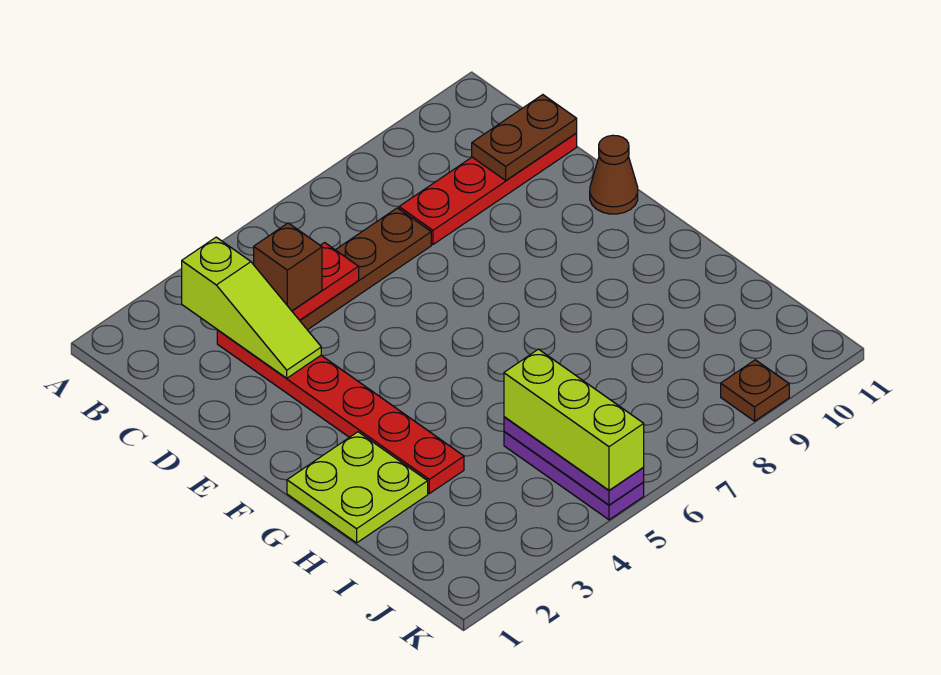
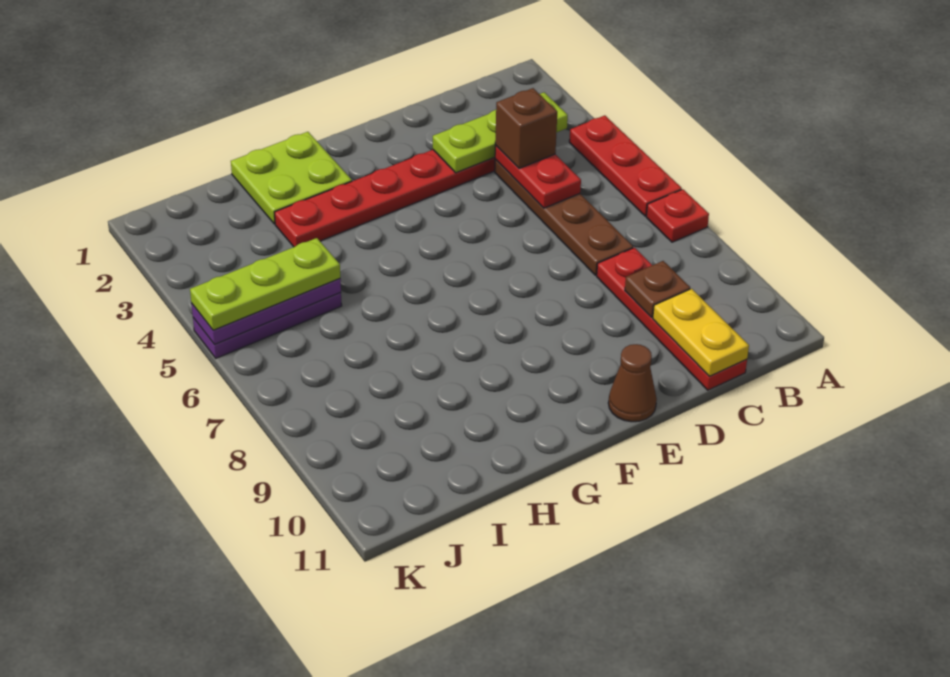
none -> red plate A4:A6 level 1
none -> red plate A7 level 1
lime slope B3:D3 level 2 top B -> lime plate B3:D3 level 2
brown plate C10:C11 level 2 -> yellow plate C10:C11 level 2
lime brick I5:K5 level 3 -> lime plate I5:K5 level 3
brown plate K9 level 1 -> brown plate C9 level 2

